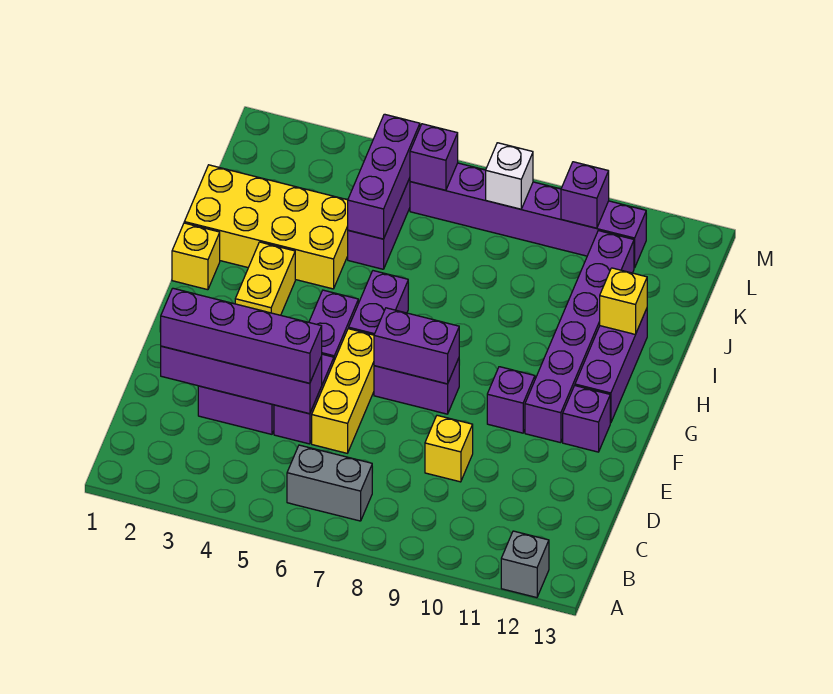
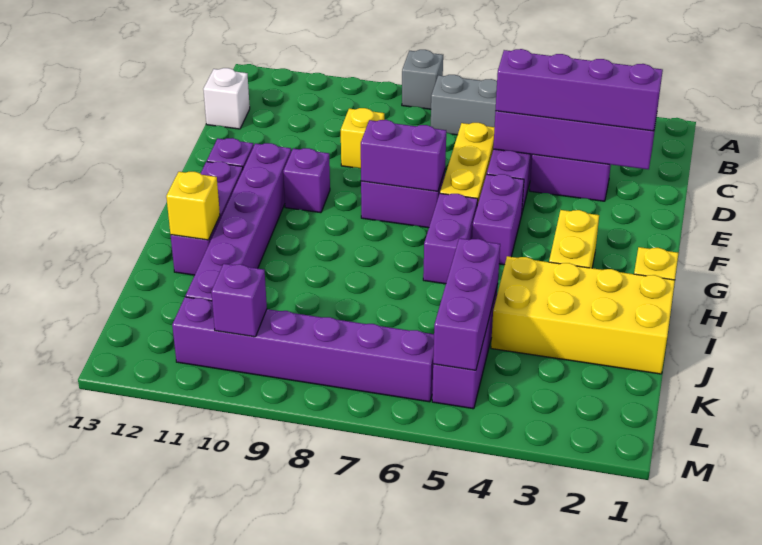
grey brick A12 level 1 -> grey brick A8 level 1
purple brick L6 level 2 -> none
white brick L8 level 2 -> white brick C13 level 1

